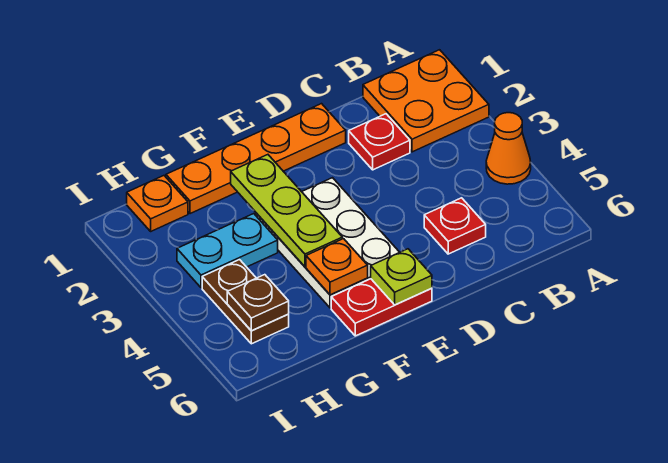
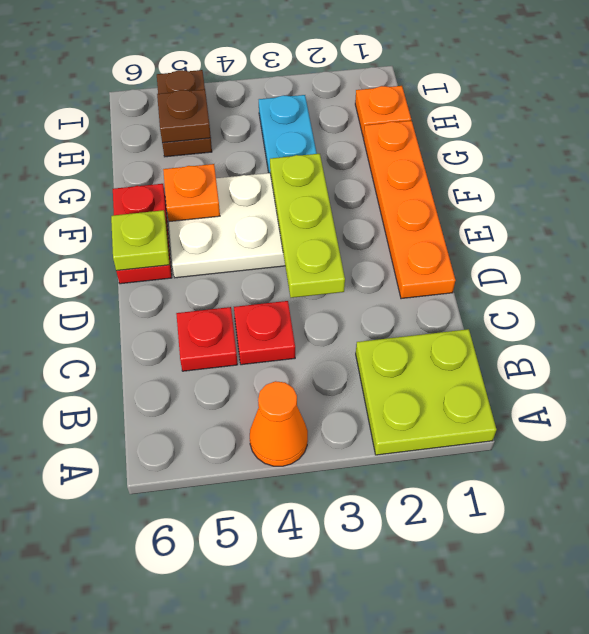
orange plate A1:B2 level 1 -> lime plate A1:B2 level 1
red plate C2 level 1 -> red plate C4 level 1
lime plate F2:F4 level 2 -> lime plate D3:F3 level 2
brown plate H4:H5 level 1 -> brown plate H5:I5 level 1

